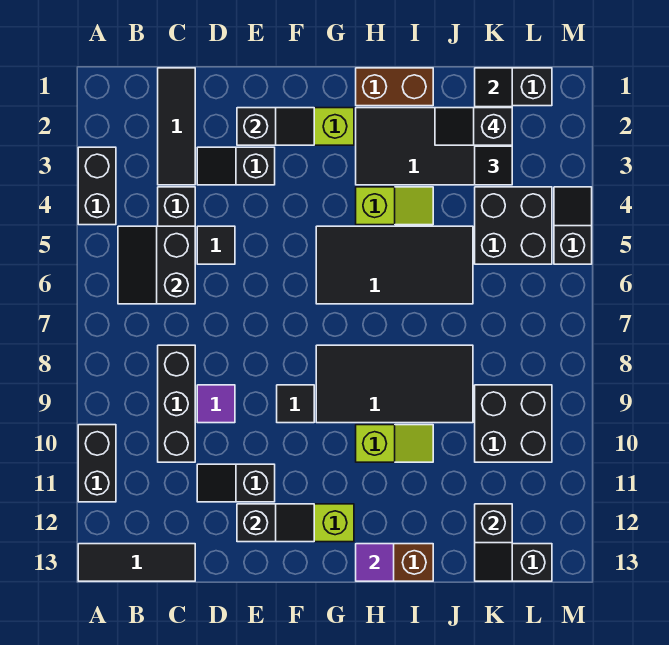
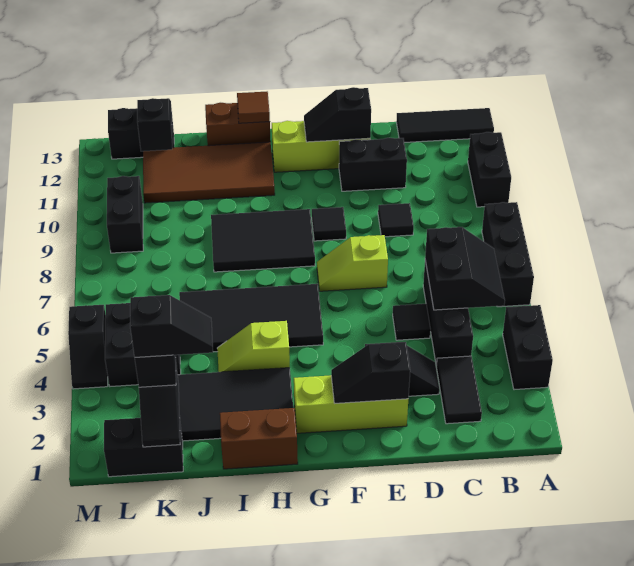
black tile C1:C3 level 1 -> black tile C2:C3 level 1
black brick C8:C10 level 1 -> black brick A6:A8 level 1
purple tile D9 level 1 -> black tile D9 level 1
black slope D11:E11 level 1 top E -> black brick D11:E11 level 1
black tile G8:J9 level 1 -> black tile G8:I9 level 1
lime slope H10:I10 level 1 top H -> lime slope E7:F7 level 1 top E
none -> brown tile H11:K12 level 1
purple tile H13 level 2 -> brown tile H13 level 2
black brick K9:L10 level 1 -> black brick L9:L10 level 1

